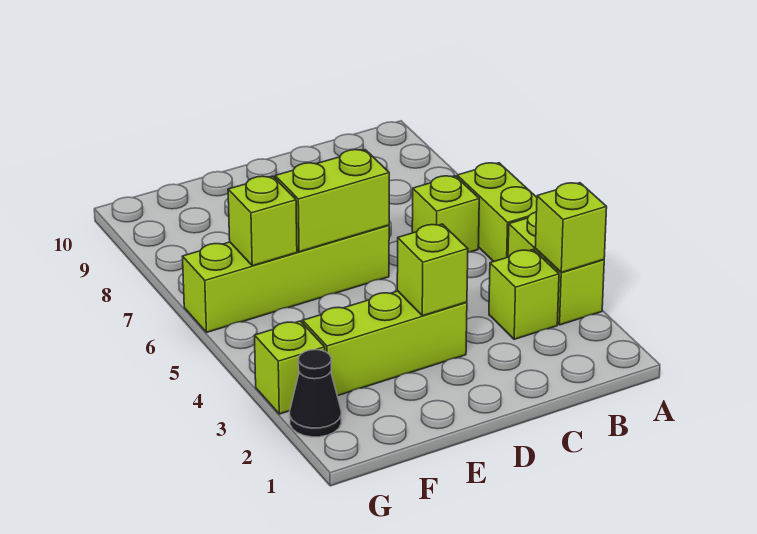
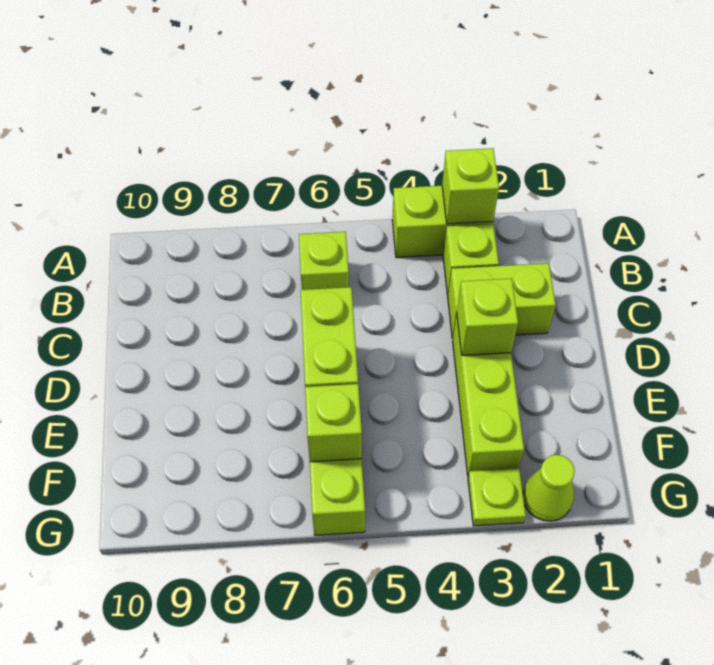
lime brick A5:A6 level 1 -> lime brick C2:C3 level 1
black cone G2 level 1 -> lime cone G2 level 1
lime brick G3 level 1 -> lime plate G3 level 1

